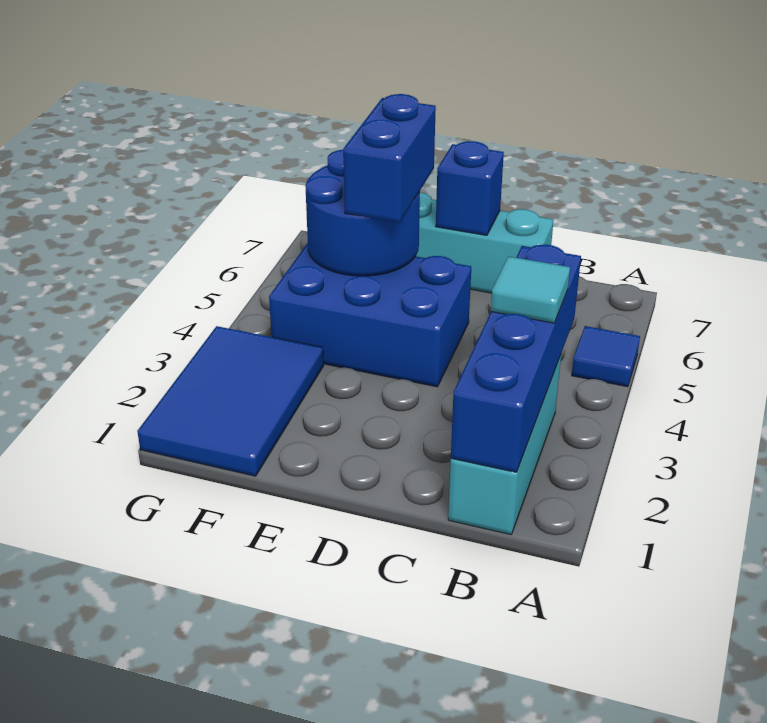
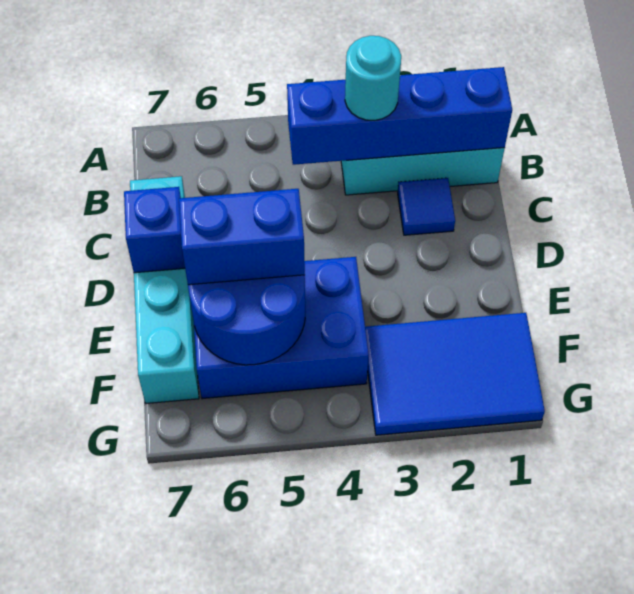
blue tile A5 level 1 -> blue tile C2 level 1
cyan tile B3 level 3 -> cyan round brick B3 level 3
blue brick D4:F5 level 1 -> blue brick E4:F6 level 1

